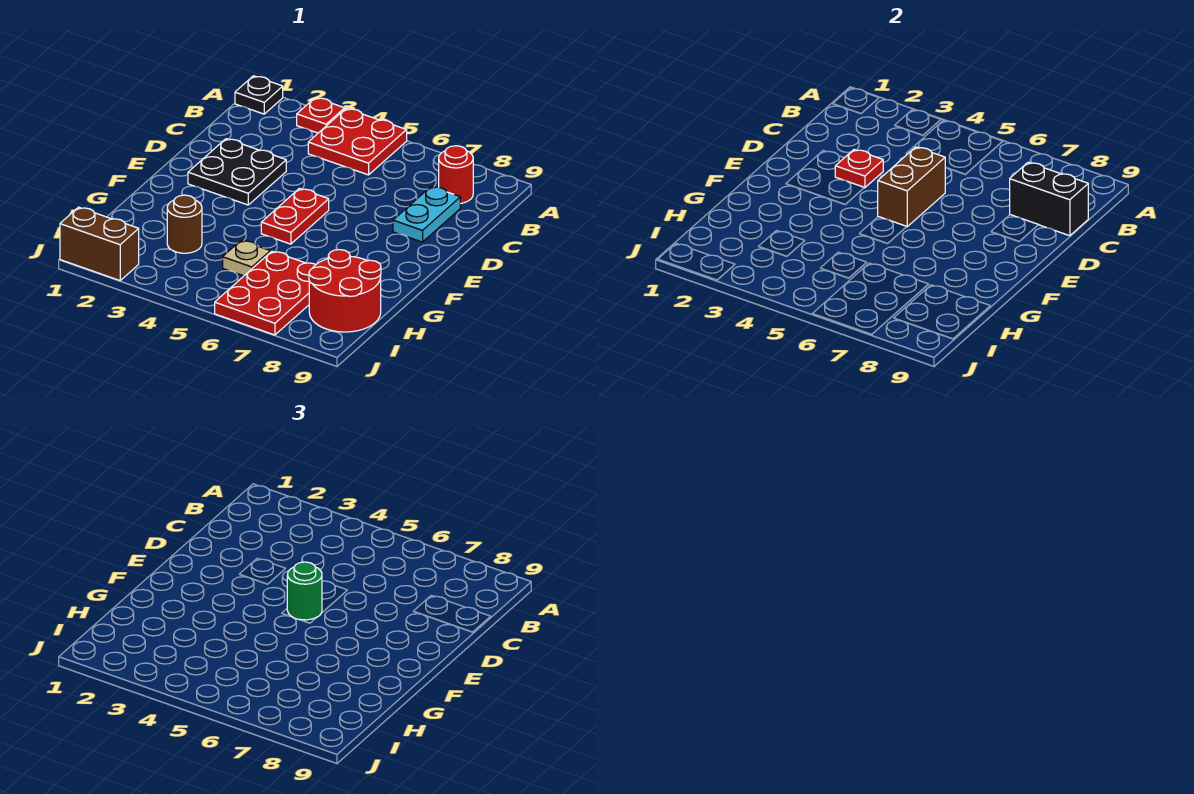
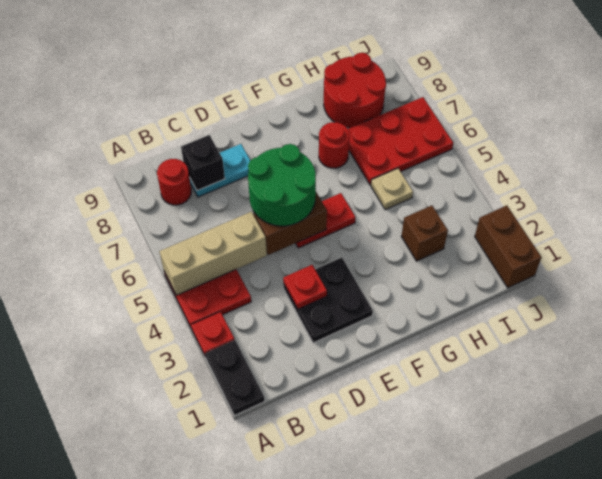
black plate A1 level 1 -> black plate A1:A2 level 1
none -> tan brick A5:C5 level 2
black brick C8:C9 level 2 -> black brick C8 level 2
green round brick E5 level 3 -> green round brick D5:E6 level 3
none -> red round brick G7 level 1
brown round brick H3 level 1 -> brown brick H3 level 1

